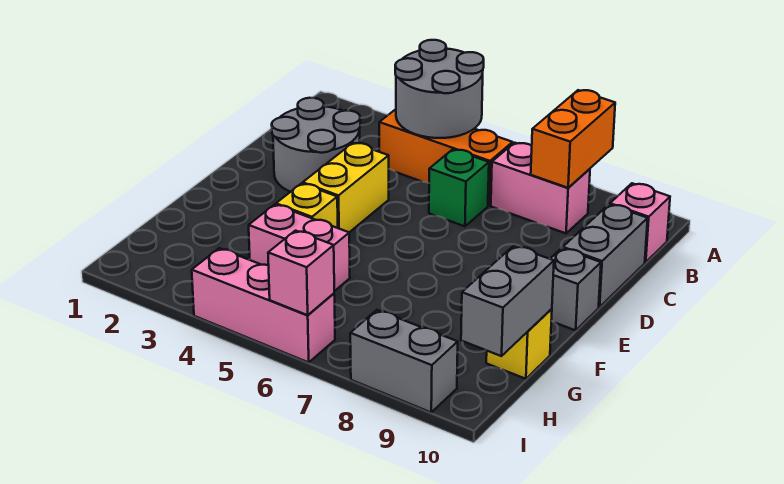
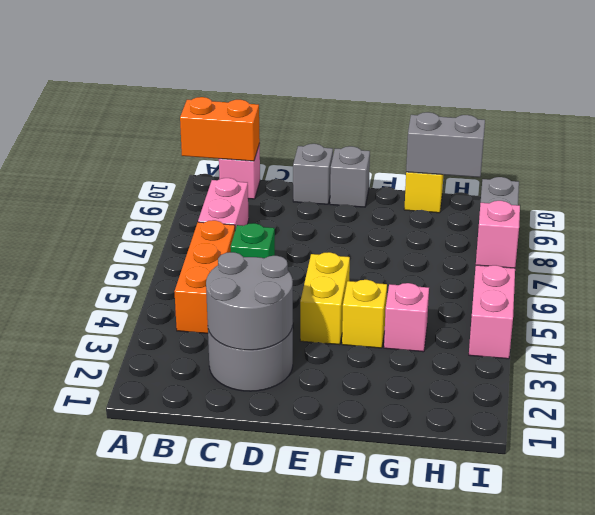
grey round brick A4:B5 level 2 -> grey round brick C2:D3 level 2
orange brick A8:B8 level 2 -> orange brick A10:B10 level 2
grey brick C10:D10 level 1 -> grey brick D10 level 1
yellow brick D4:E4 level 1 -> yellow brick E4:E5 level 1
pink brick G4:G5 level 1 -> pink brick G4 level 1

